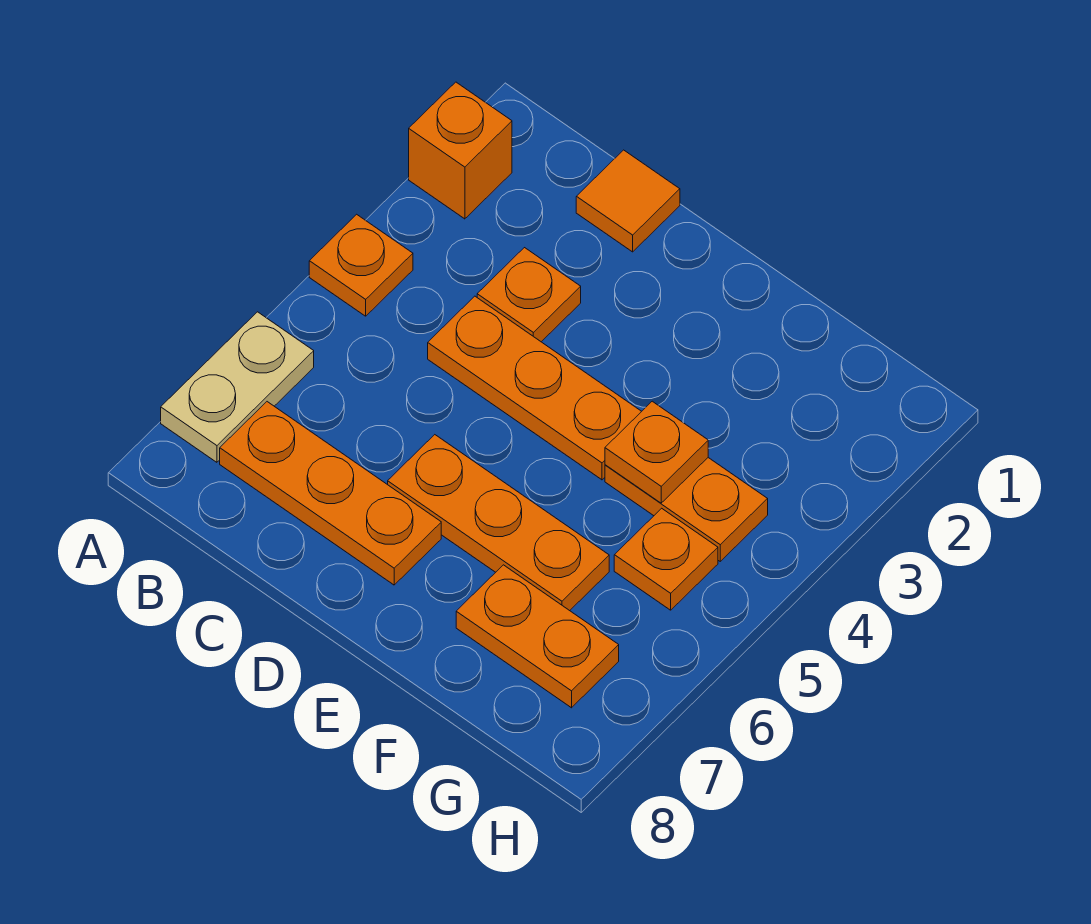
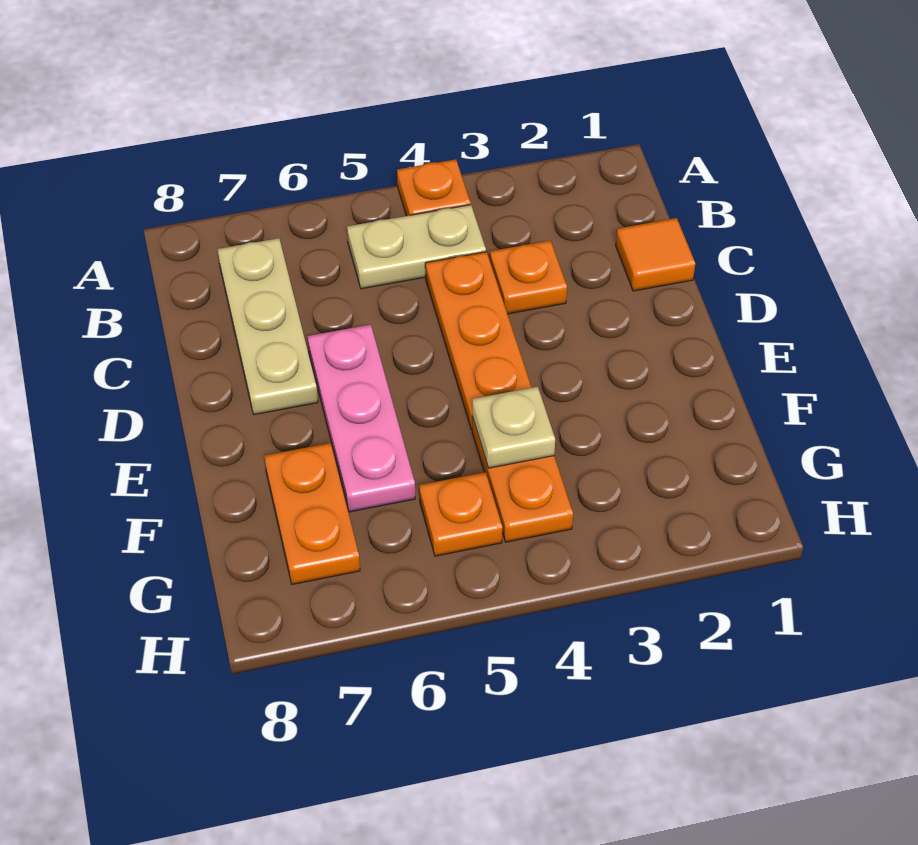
orange brick A2 level 1 -> none
tan plate A6:A7 level 1 -> tan plate B4:B5 level 1
orange plate B7:D7 level 1 -> tan plate B7:D7 level 1
orange plate D6:F6 level 1 -> pink plate D6:F6 level 1
orange plate F4 level 2 -> tan plate F4 level 2

